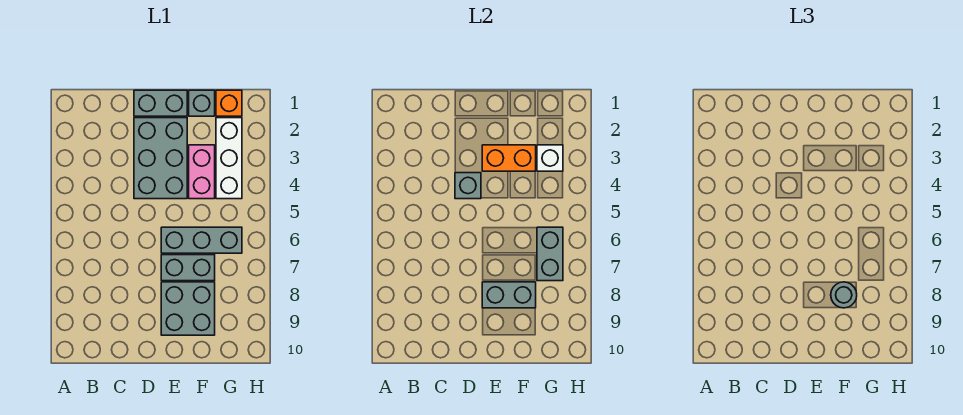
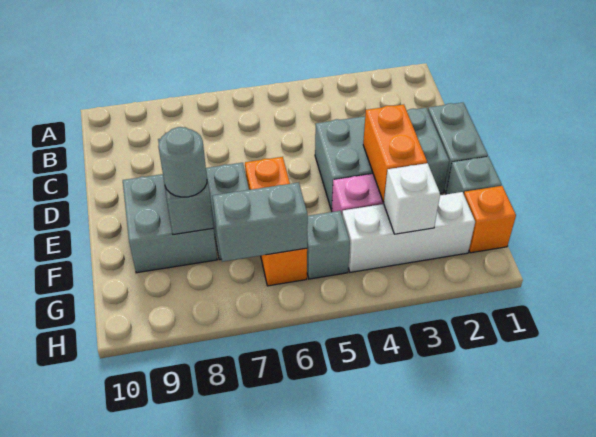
grey brick D4 level 2 -> grey brick G5 level 1
grey brick E6:G6 level 1 -> orange brick E6:G6 level 1

